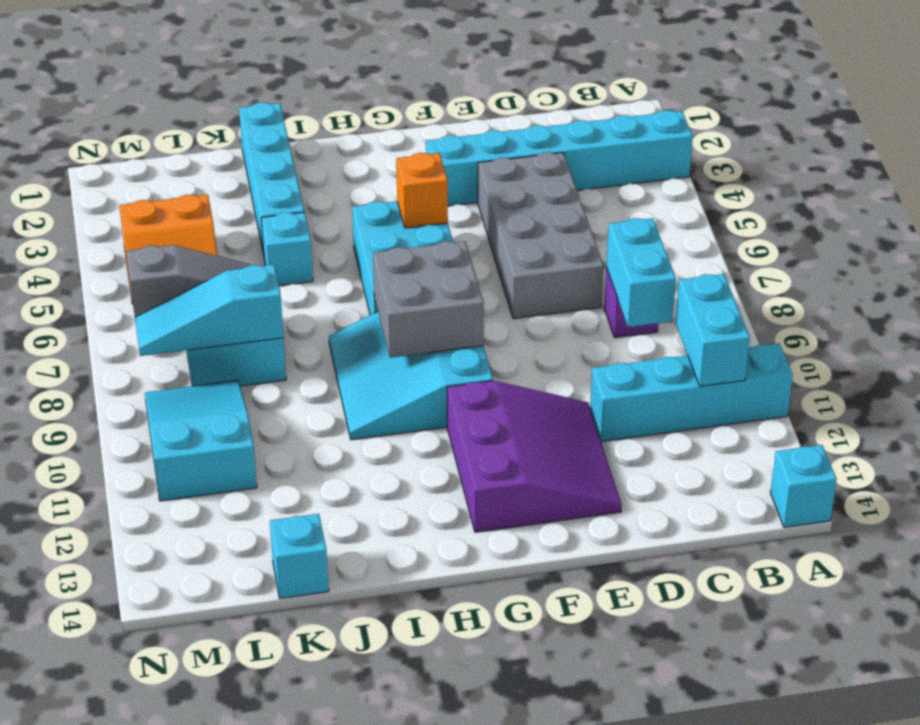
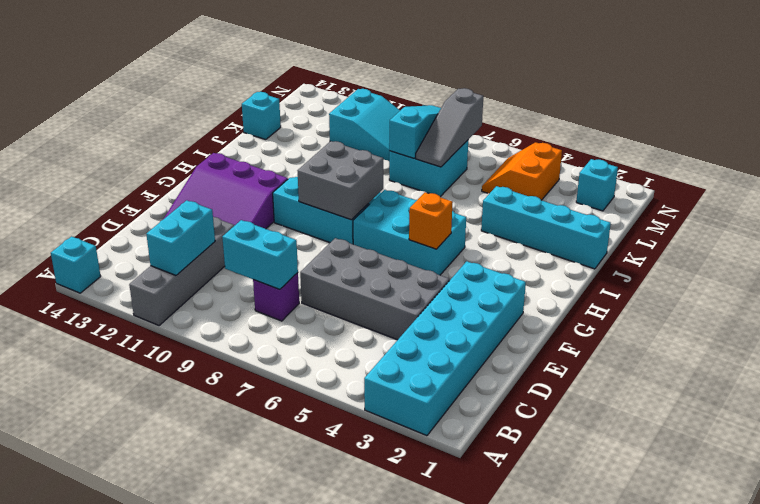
cyan brick A3:F3 level 1 -> cyan brick A2:F3 level 1
cyan brick A11:D11 level 1 -> grey brick A11:D11 level 1
cyan brick B10:B11 level 2 -> cyan brick B11:C11 level 2
cyan brick J5 level 1 -> cyan brick M2 level 1

